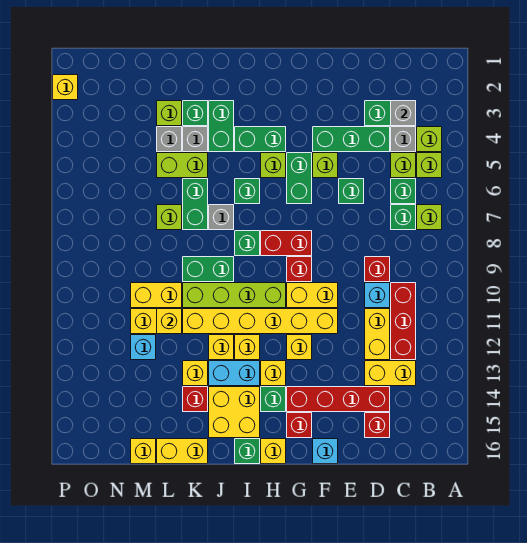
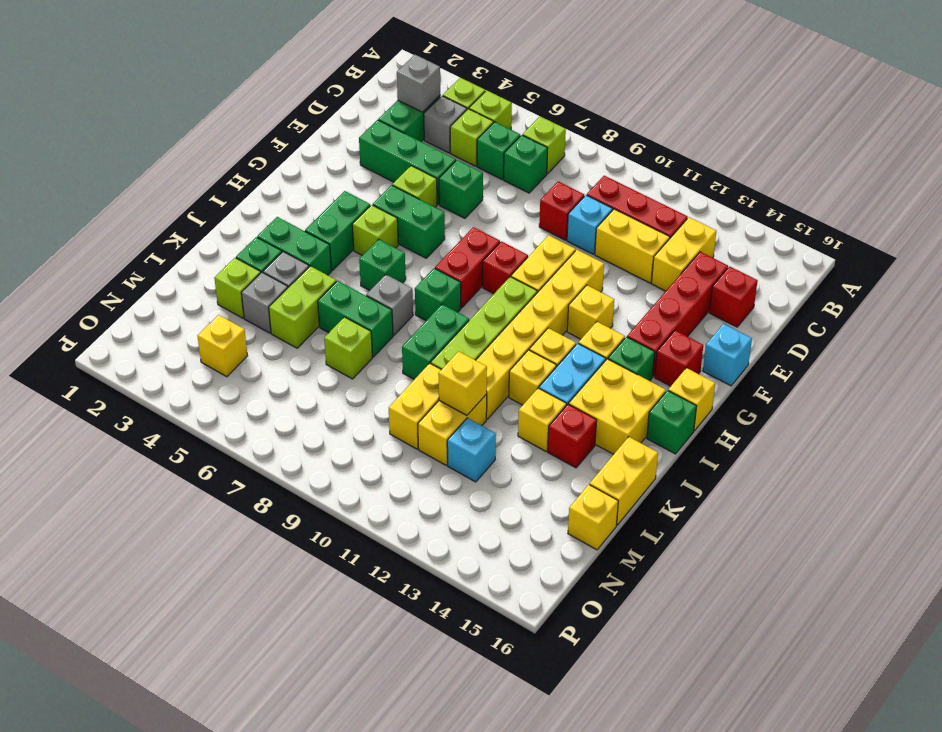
green brick D4:F4 level 1 -> green brick E3:E5 level 1
yellow brick P2 level 1 -> yellow brick N4 level 1

